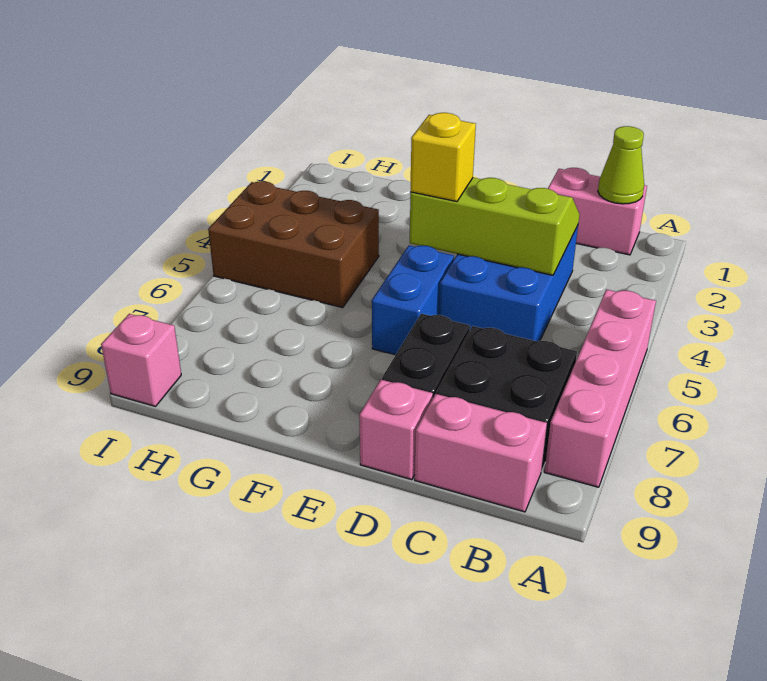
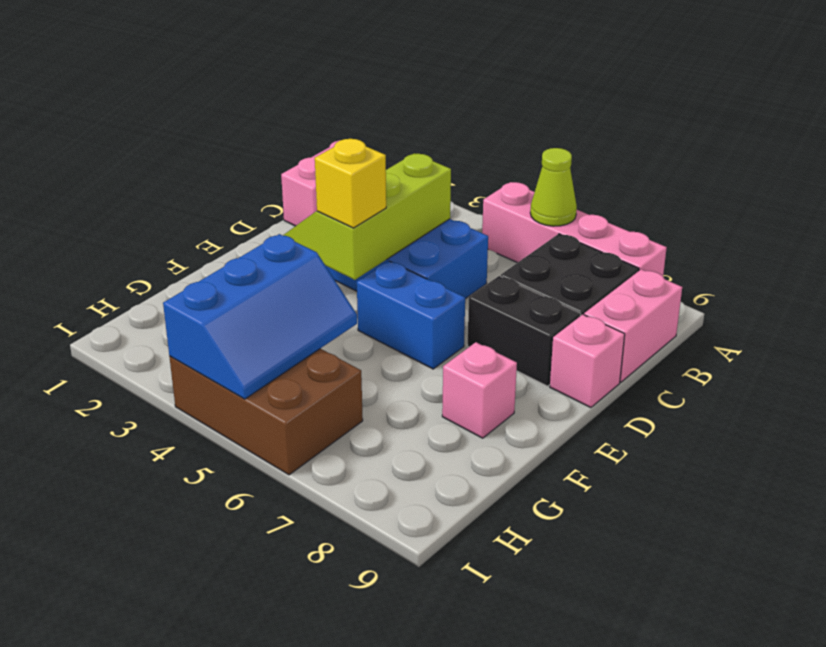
lime cone B1 level 2 -> lime cone A6 level 2
brown brick G4:I5 level 1 -> brown brick H4:I6 level 1
none -> blue slope G4:I5 level 2 top 4
pink brick I9 level 1 -> pink brick F8 level 1

